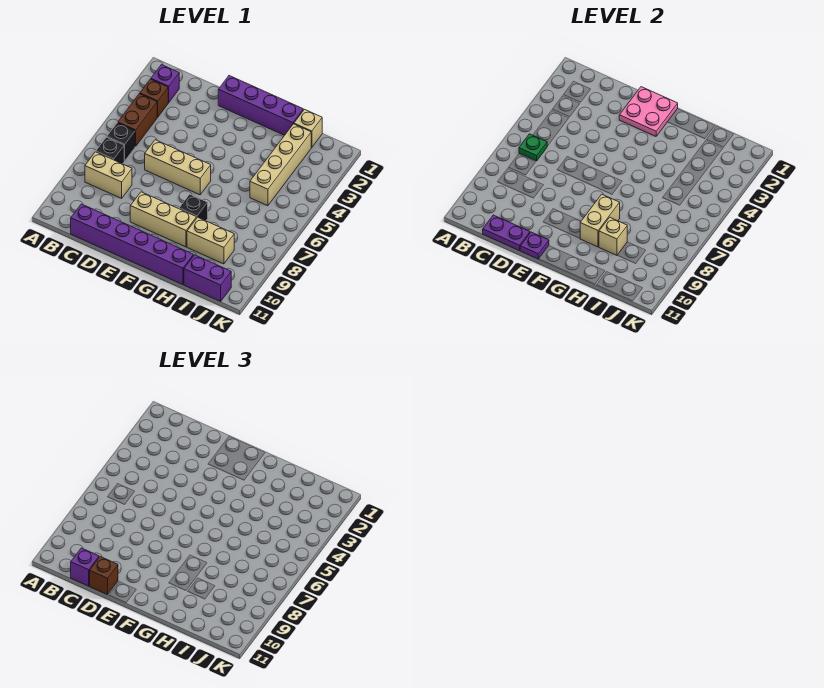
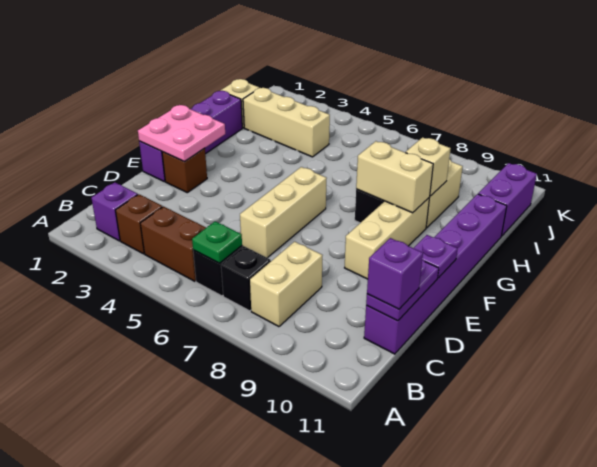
brown brick D11 level 3 -> brown brick E2 level 1
tan brick I2:I5 level 1 -> tan brick I2:I4 level 1

